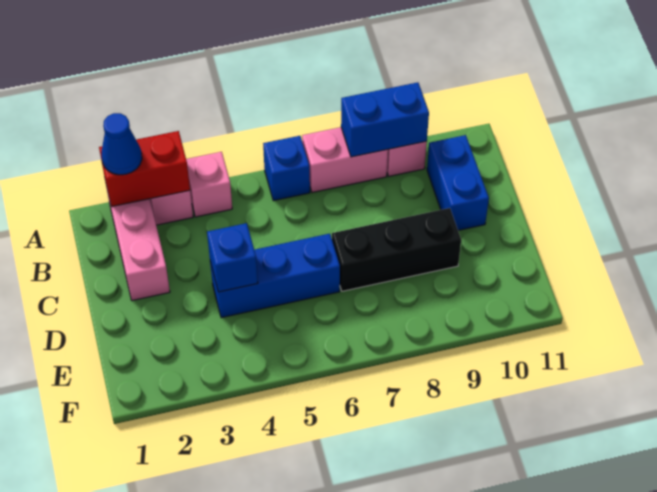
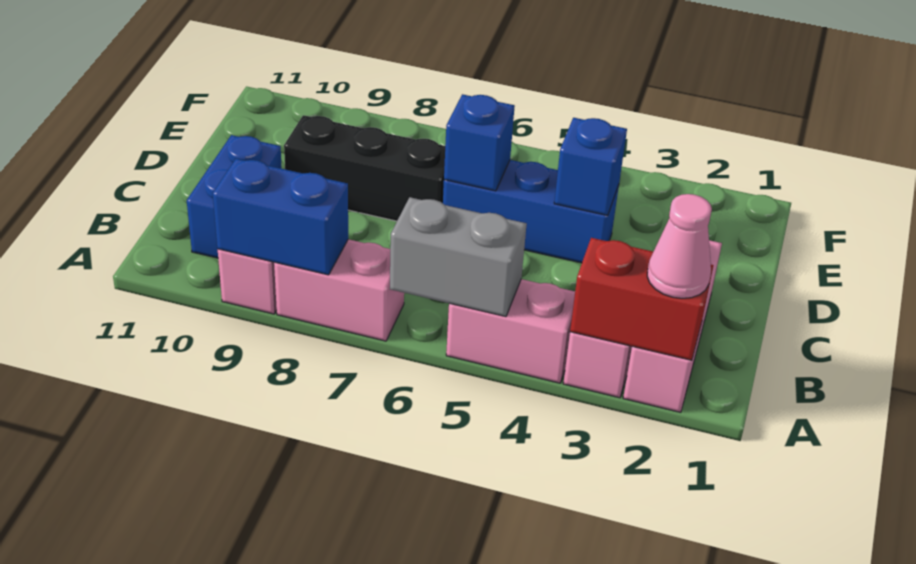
blue cone A2 level 3 -> pink cone A2 level 3
pink brick A4 level 1 -> pink brick A4:A5 level 1
none -> grey brick A5:A6 level 2
blue brick A6 level 1 -> blue brick D6 level 2

